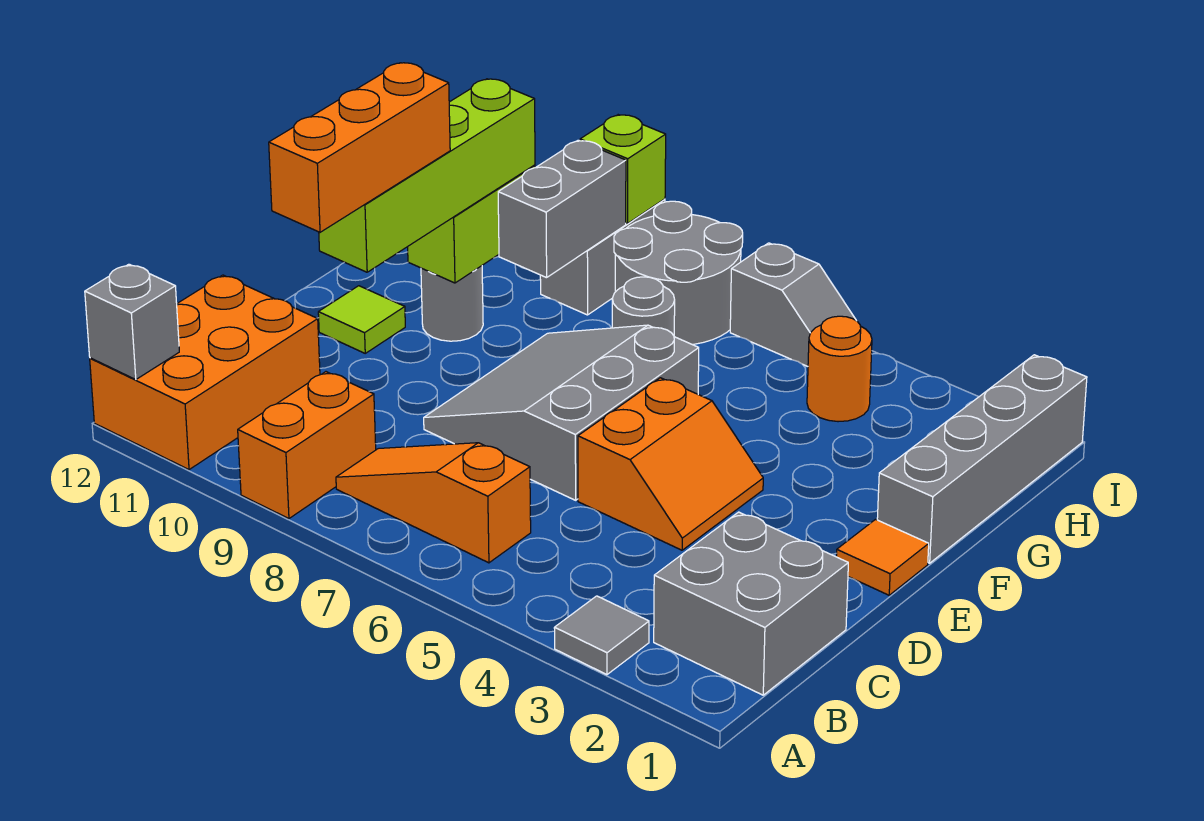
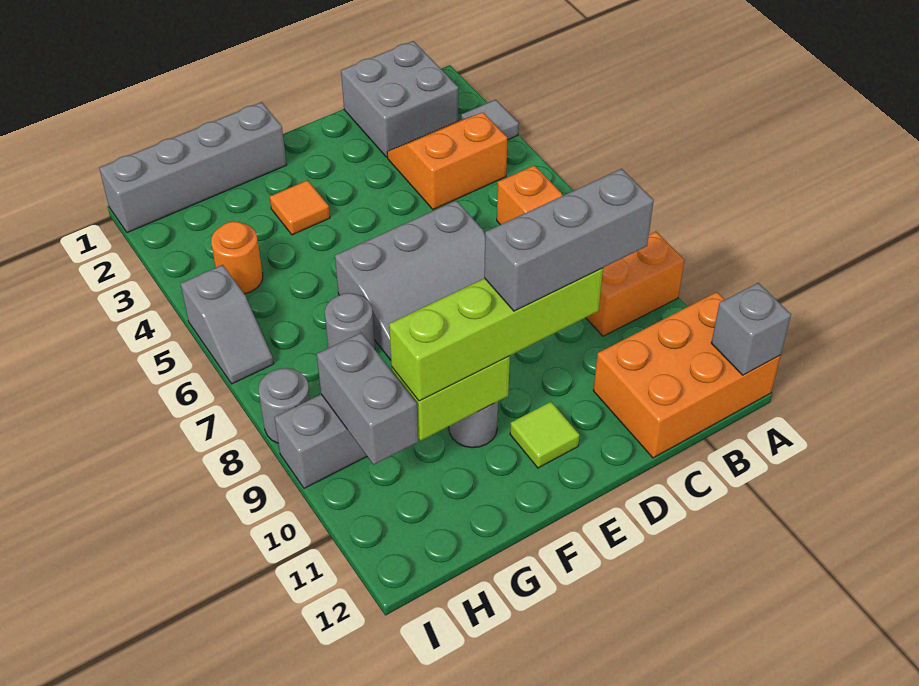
orange brick C10:E10 level 4 -> grey brick C10:E10 level 4
orange slope D4:E5 level 1 top 5 -> orange slope B3:C4 level 1 top 4
orange tile E1 level 1 -> orange tile F3 level 1
grey brick G9:H9 level 2 -> grey brick H9:H10 level 2
grey round brick H7:I8 level 1 -> grey round brick I8 level 1
grey slope I5:I6 level 1 top 6 -> grey slope I5:I6 level 1 top 5
lime brick I9 level 2 -> none

